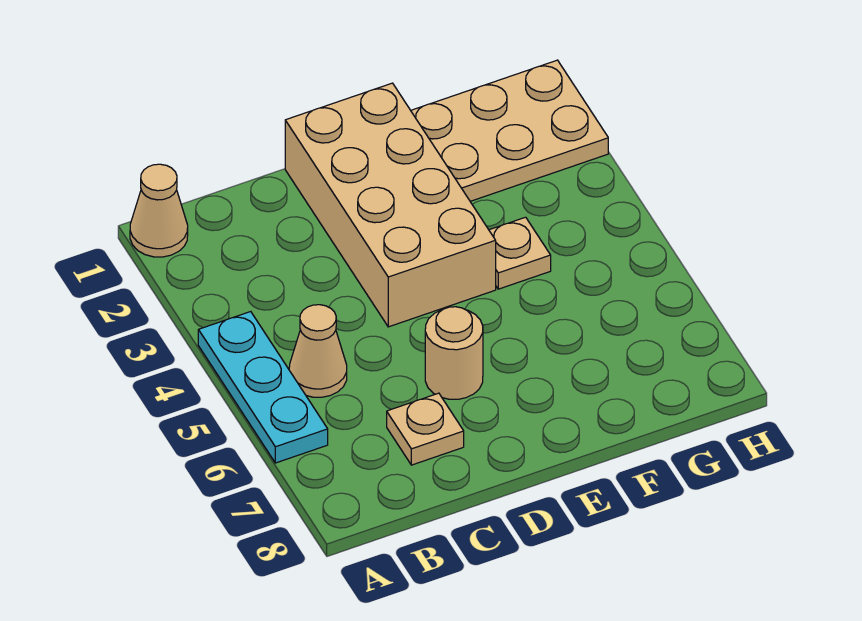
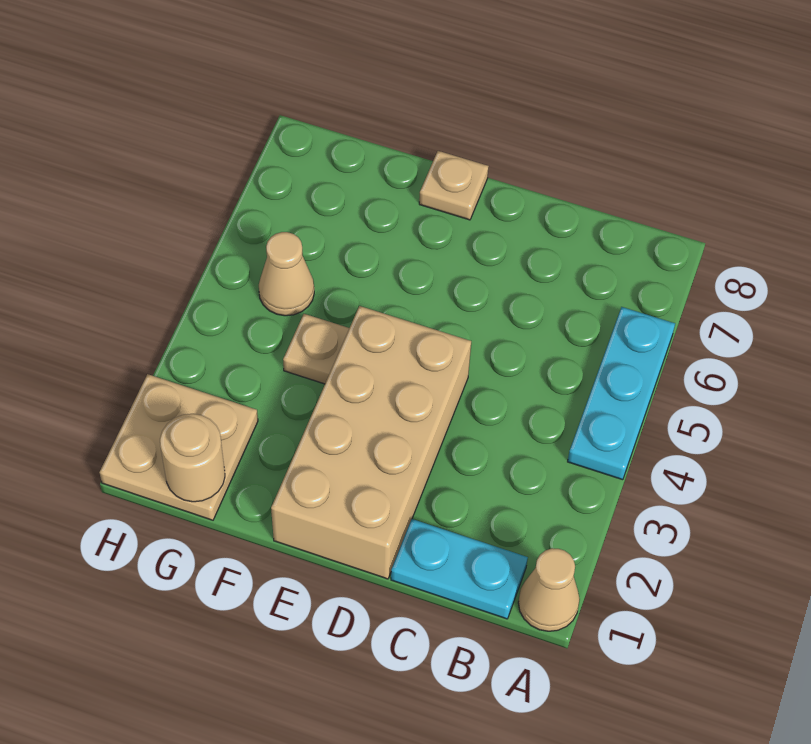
none -> cyan plate B1:C1 level 1
tan cone B5 level 1 -> tan cone G5 level 1
tan plate C7 level 1 -> tan plate E8 level 1
tan round brick D6 level 1 -> tan round brick G1 level 2
tan plate F1:H2 level 1 -> tan plate G1:H2 level 1

